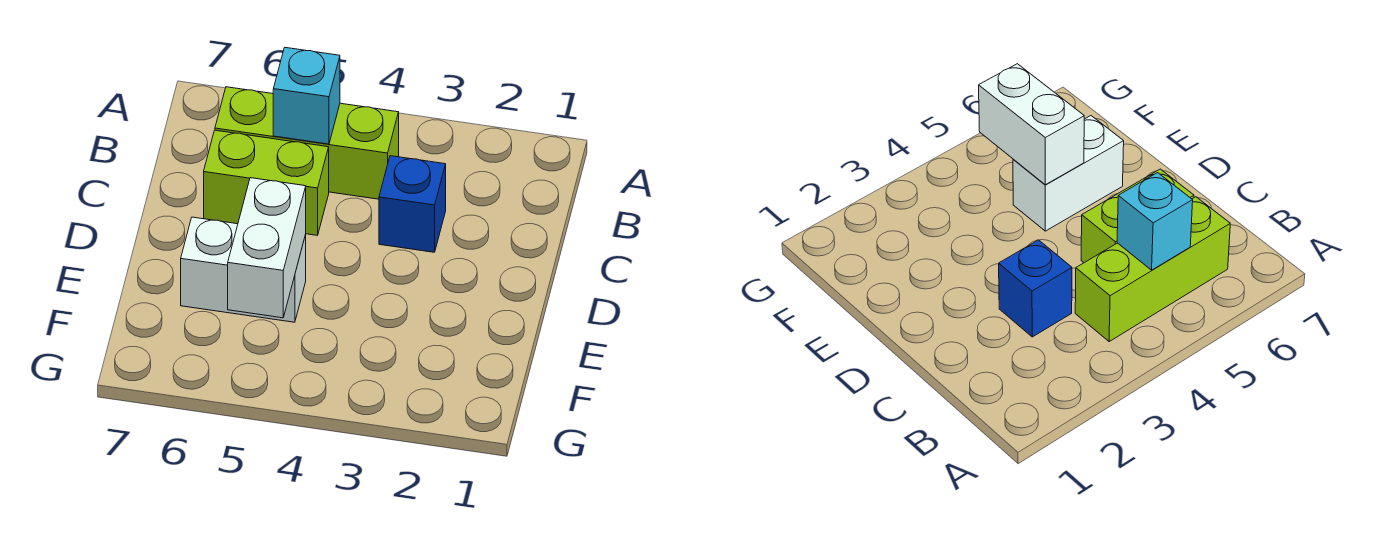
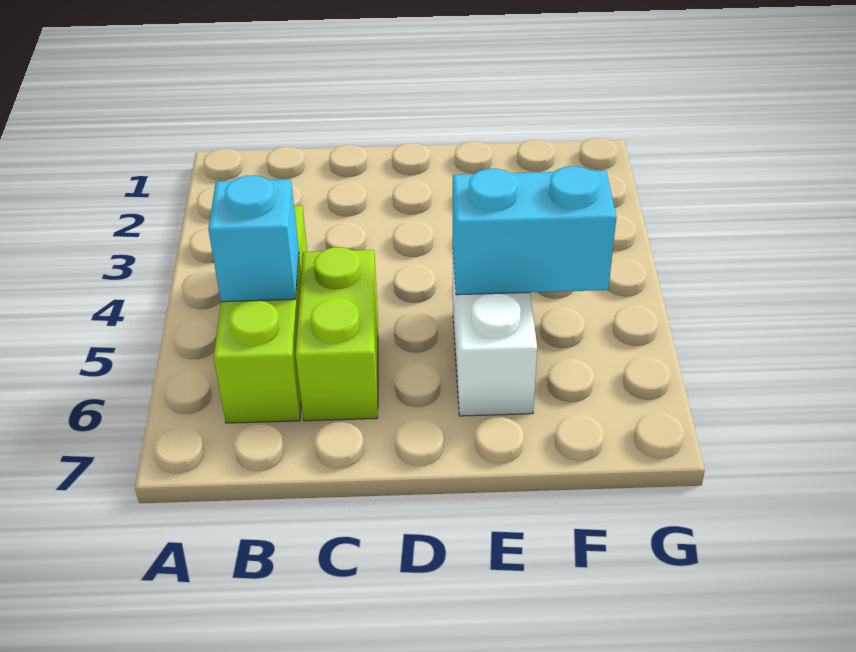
blue brick C3 level 1 -> none
white brick E5:F5 level 2 -> cyan brick E5:F5 level 2

